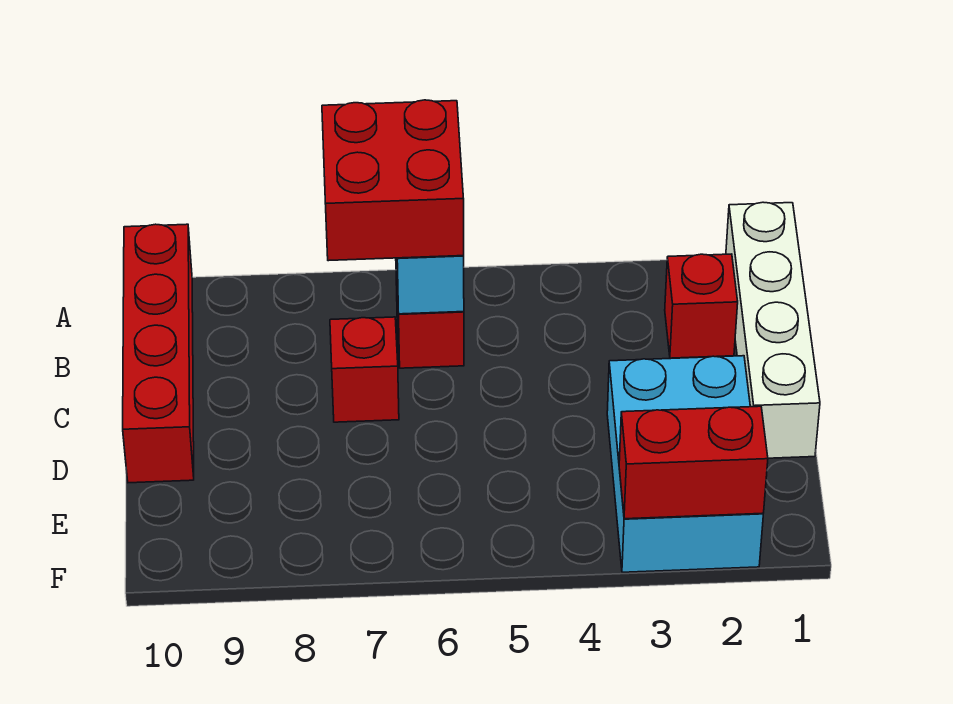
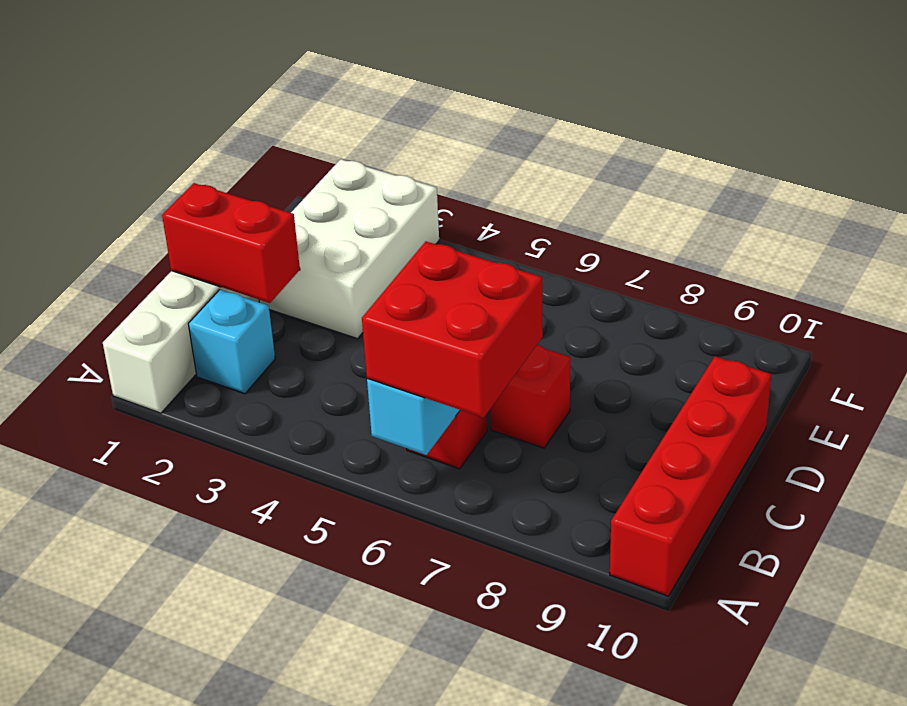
red brick B2 level 1 -> cyan brick B2 level 1
cyan brick D2:F3 level 1 -> white brick D2:F3 level 1
red brick F2:F3 level 2 -> red brick C1:C2 level 2

